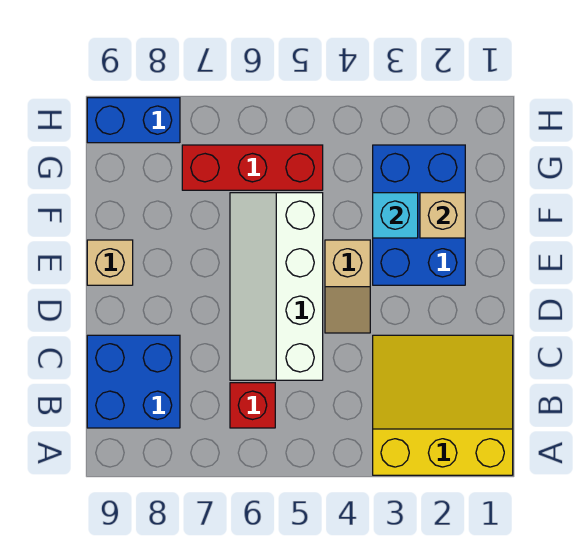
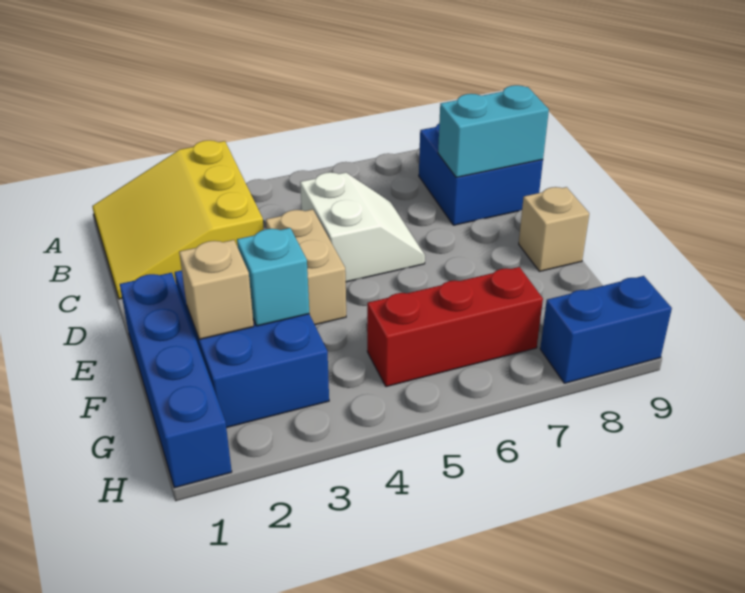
yellow slope A1:C3 level 1 top A -> yellow slope A1:C3 level 1 top 3
red brick B6 level 1 -> none
white slope C5:F6 level 1 top 5 -> white slope C5:D6 level 1 top 5
none -> cyan brick C8:C9 level 2
tan slope D4:E4 level 1 top E -> tan brick D4:E4 level 1
none -> blue brick E1:H1 level 1

